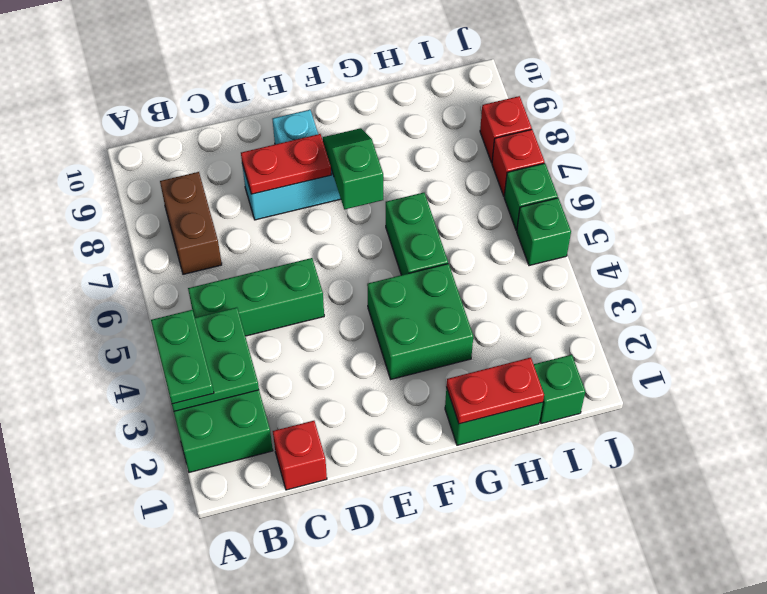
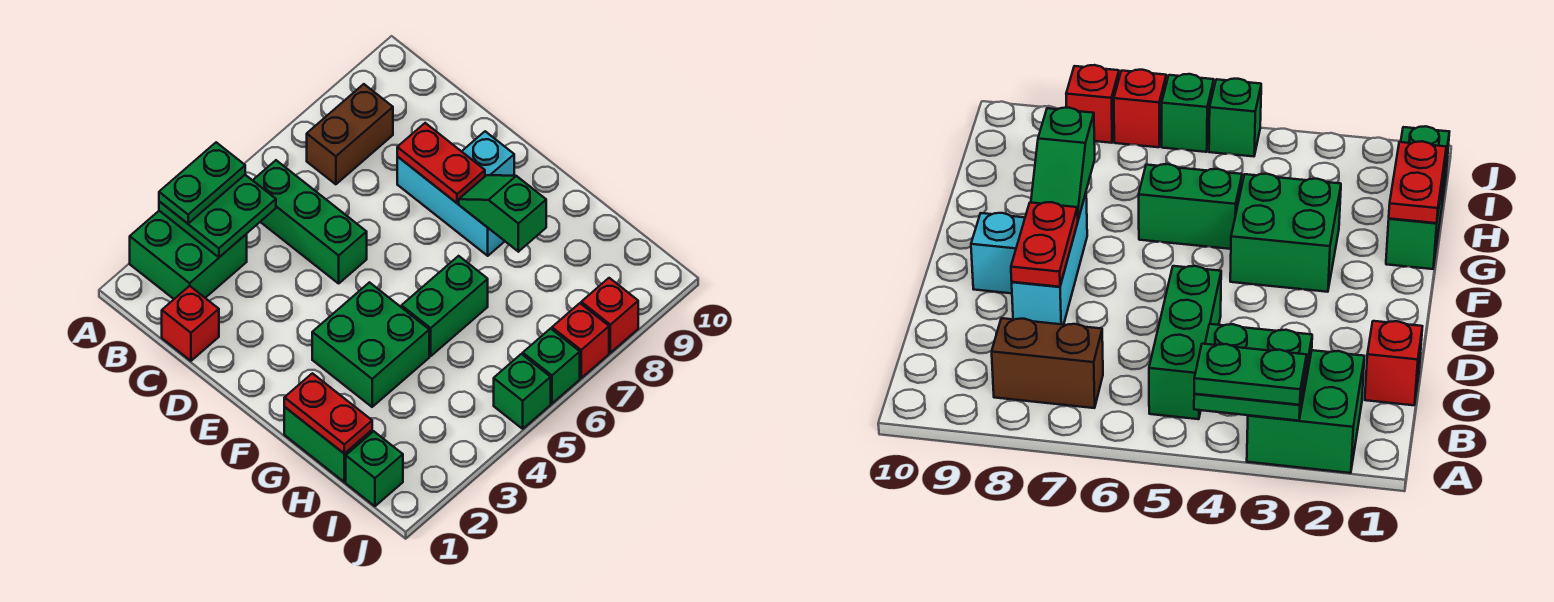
green slope F7:F8 level 2 top 7 -> green slope F8:G8 level 2 top G

